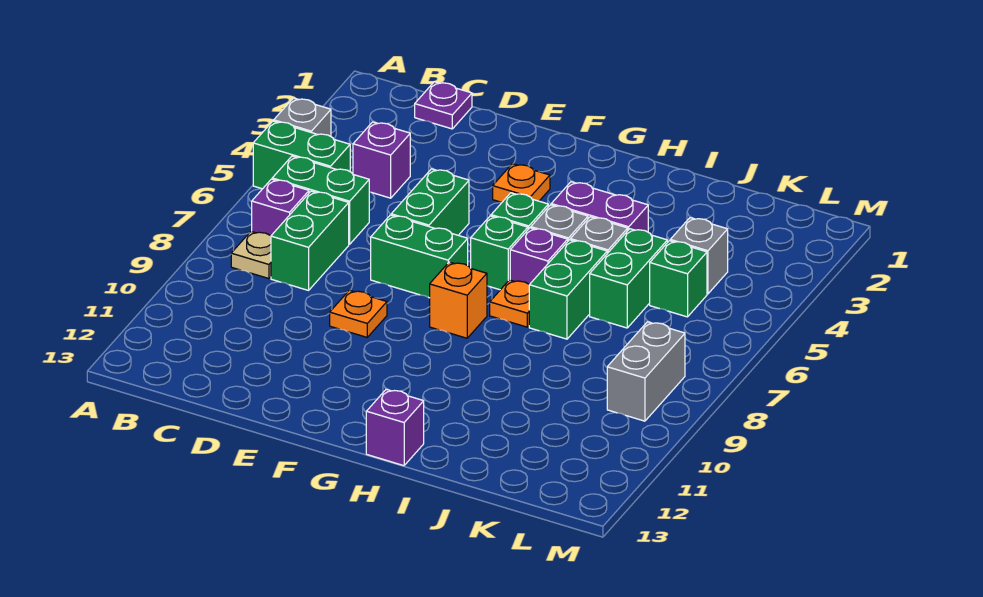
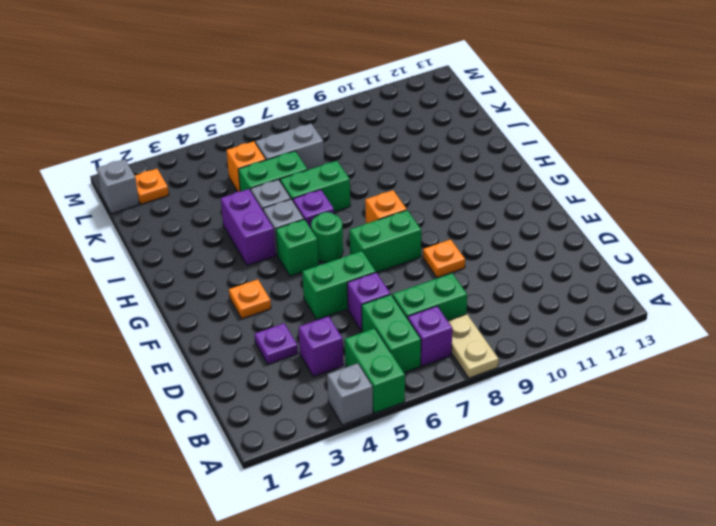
tan plate B8 level 1 -> tan plate A8:B8 level 1
purple plate C1 level 1 -> purple plate D3 level 1
green brick E7:F7 level 1 -> green brick F7:F8 level 1
green brick G6 level 1 -> green round brick G6 level 1
orange plate H7 level 1 -> orange plate L2 level 1
purple brick H13 level 1 -> purple brick D6 level 1
grey brick K4 level 1 -> grey brick L1 level 1
green brick K5 level 1 -> orange brick K5 level 1
grey brick L8:L9 level 1 -> grey brick K6:K7 level 1

